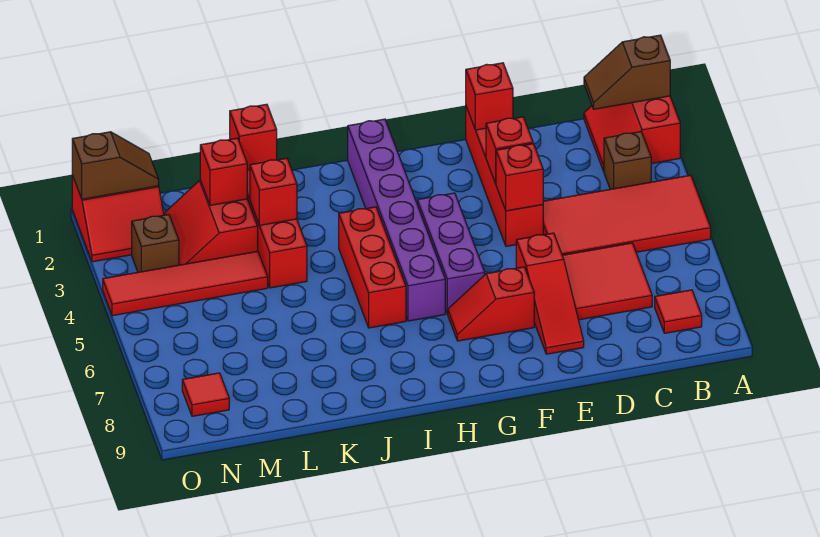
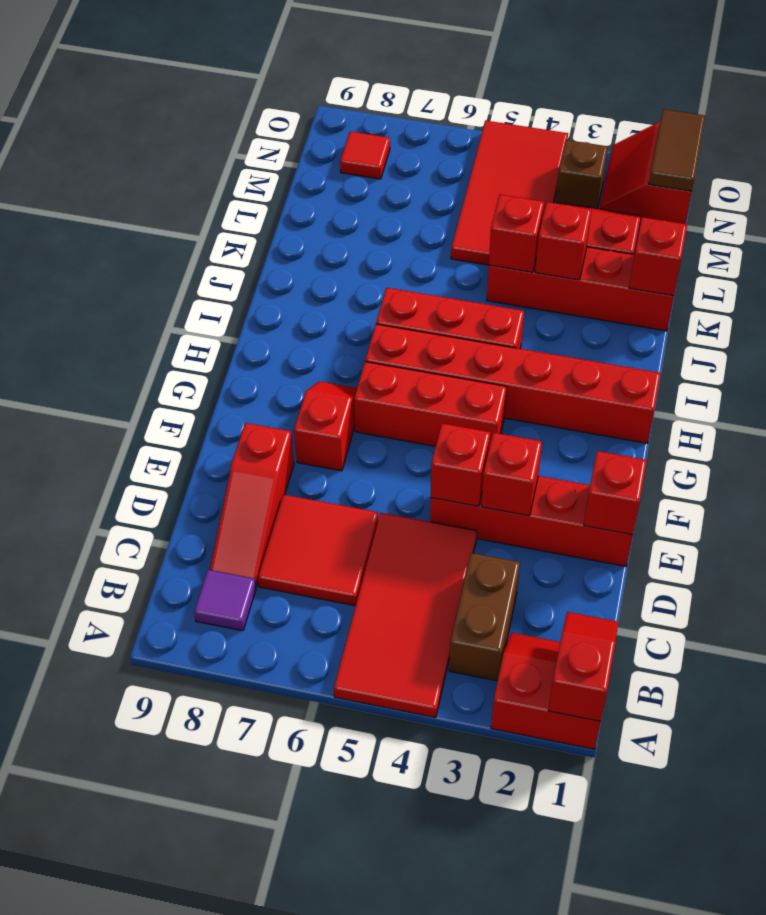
brown slope A1:B1 level 2 top A -> red slope A1:B1 level 2 top A
brown brick B3 level 1 -> brown brick B3:C3 level 1
red tile B8 level 1 -> purple tile B8 level 1
red slope E6:E8 level 1 top 6 -> red slope C8:E8 level 1 top E
purple brick G4:G6 level 1 -> red brick G4:G6 level 1
purple brick H1:H6 level 1 -> red brick H1:H6 level 1
red brick L2 level 2 -> red brick K4 level 2
red tile L4:O4 level 1 -> red tile L4:O5 level 1
brown slope N1:O1 level 2 top O -> brown tile N1:O1 level 2

